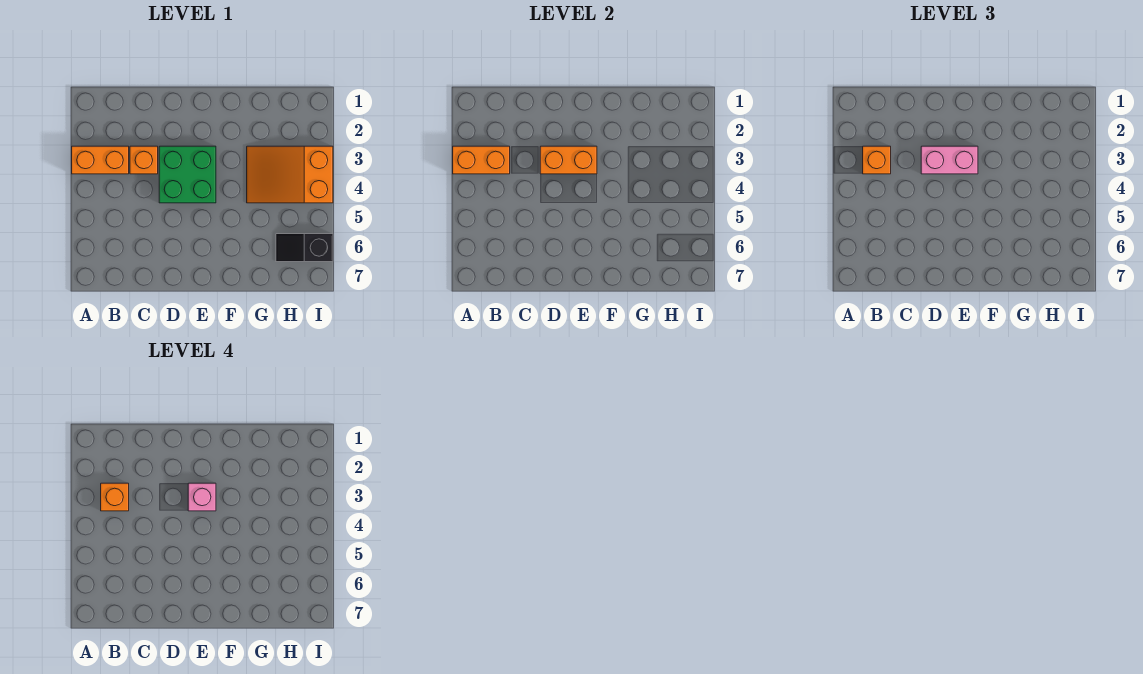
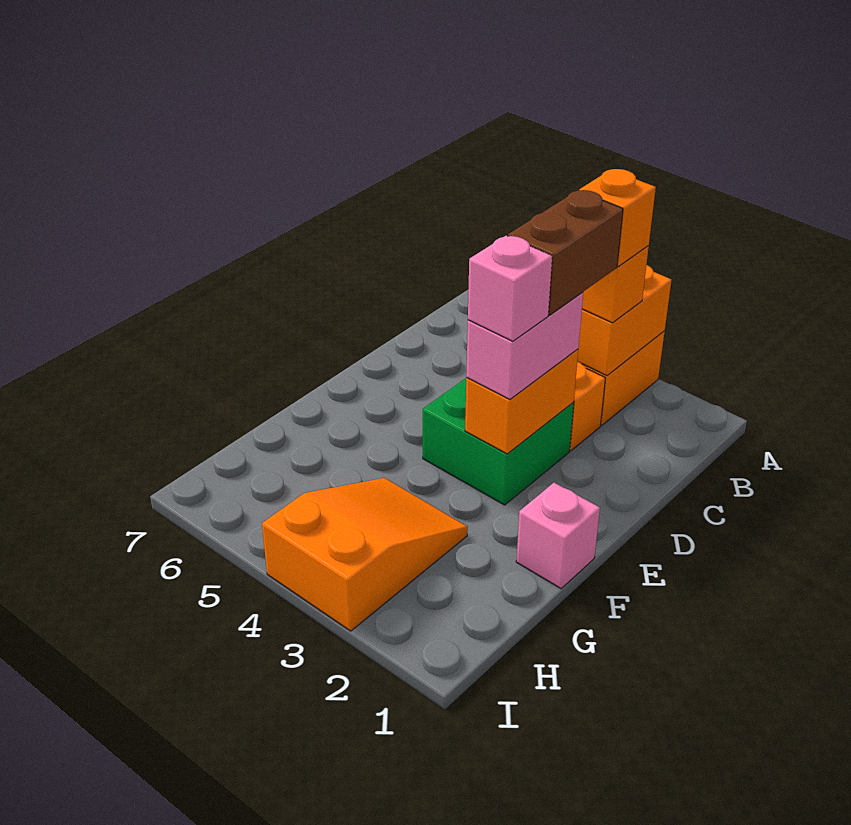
none -> brown brick C3:D3 level 4
none -> pink brick F1 level 1
black slope H6:I6 level 1 top I -> none

